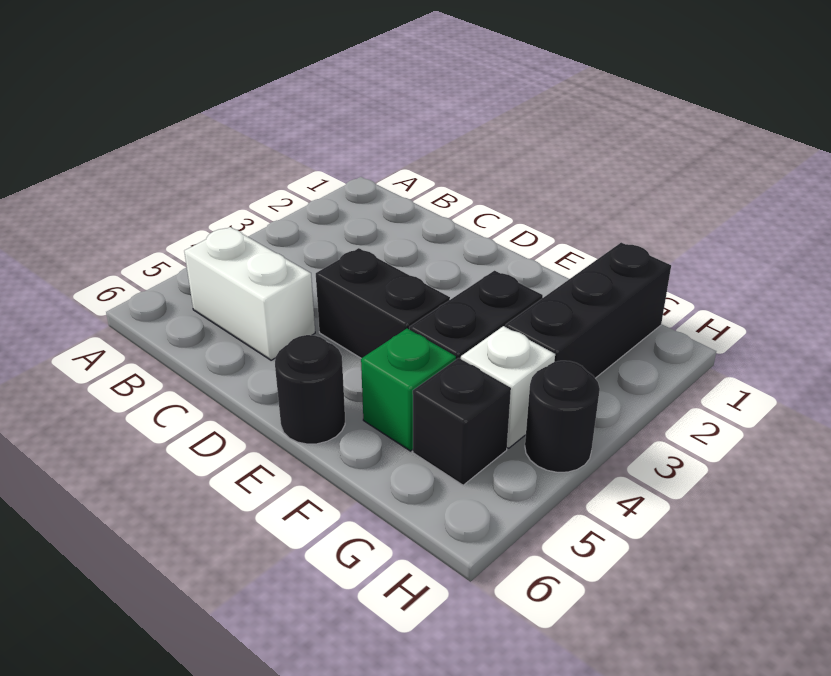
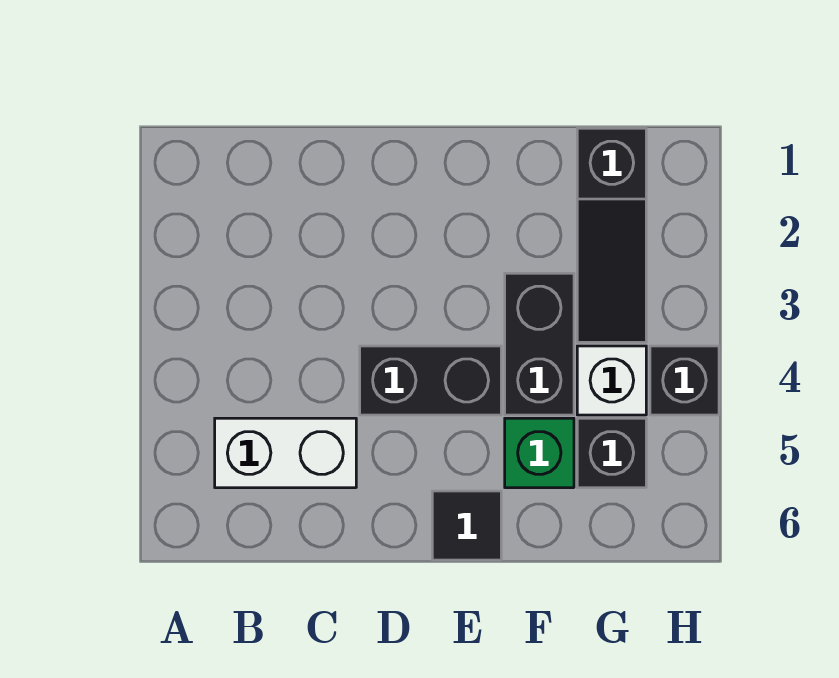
black round brick E6 level 1 -> black tile E6 level 1
black brick G1:G3 level 1 -> black slope G1:G3 level 1 top 1
black round brick H4 level 1 -> black brick H4 level 1

